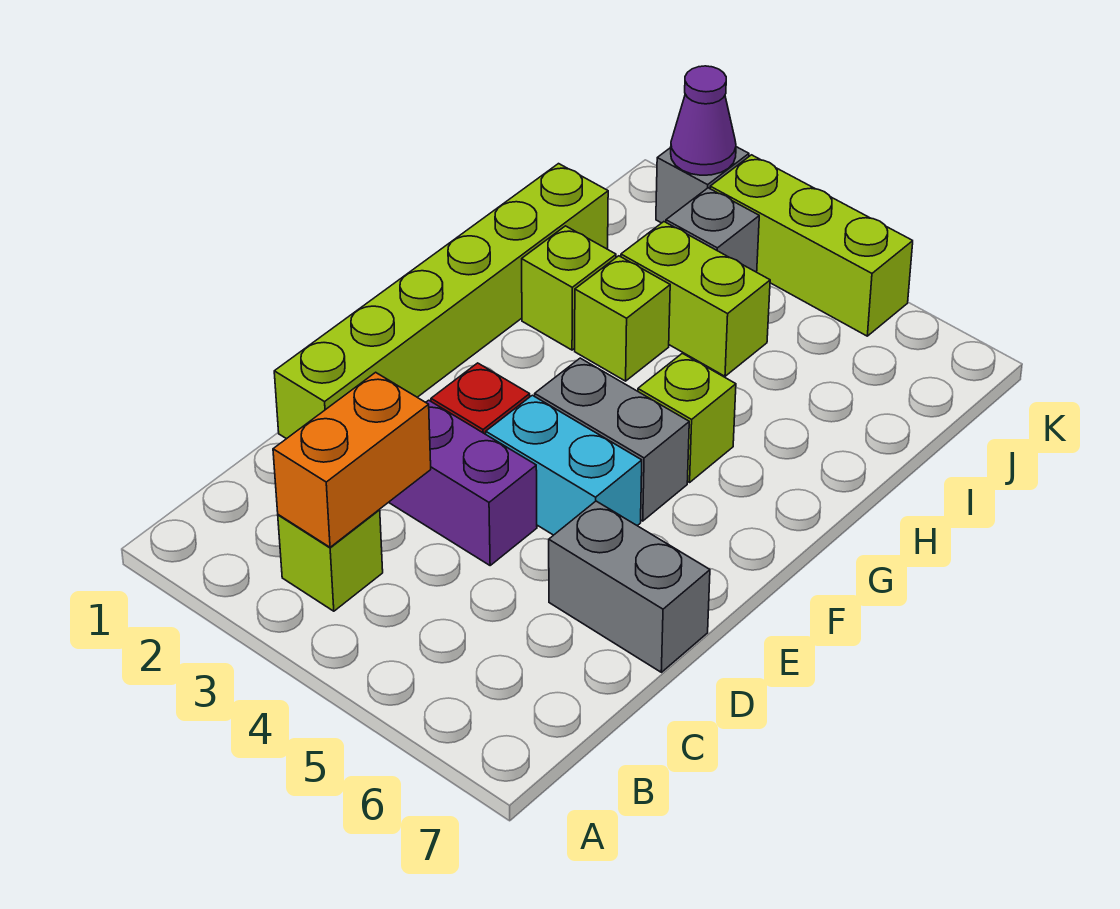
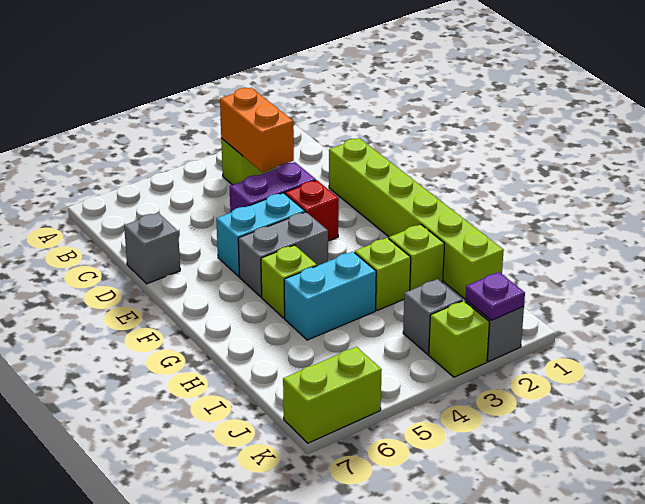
grey brick D6:D7 level 1 -> grey brick D7 level 1
none -> cyan brick H4:H5 level 1
lime brick I3:I4 level 1 -> lime brick K6:K7 level 1
purple cone K2 level 2 -> purple plate K2 level 2
lime brick K3:K5 level 1 -> lime brick K3 level 1

